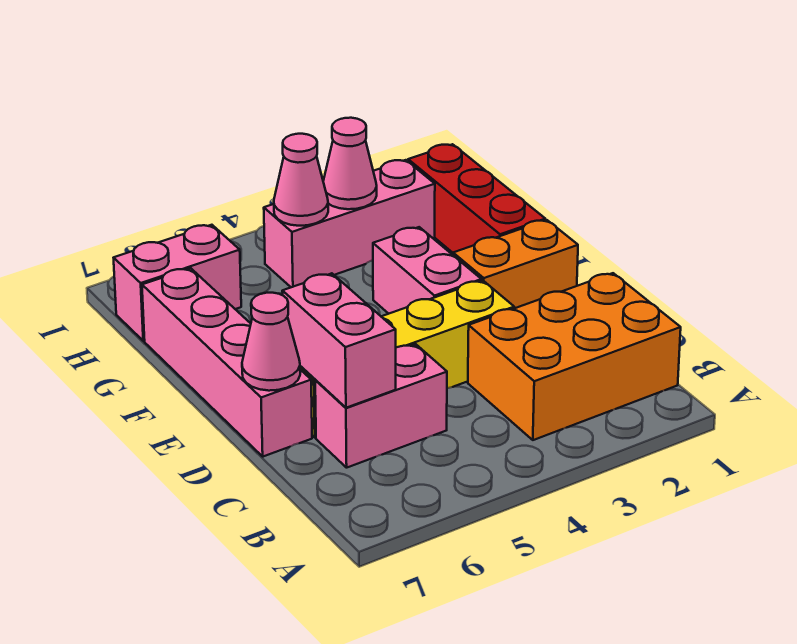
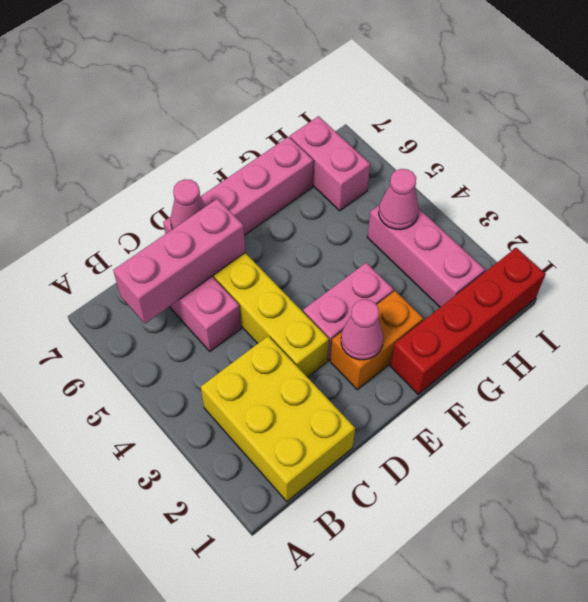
orange brick B1:C3 level 1 -> yellow brick B1:C3 level 1
pink brick C6:D6 level 2 -> pink brick B6:D6 level 2
orange brick E1:E2 level 1 -> orange brick E2:F2 level 1
red brick F1:H1 level 1 -> red brick F1:I1 level 1
pink cone H3 level 2 -> pink cone E2 level 2

